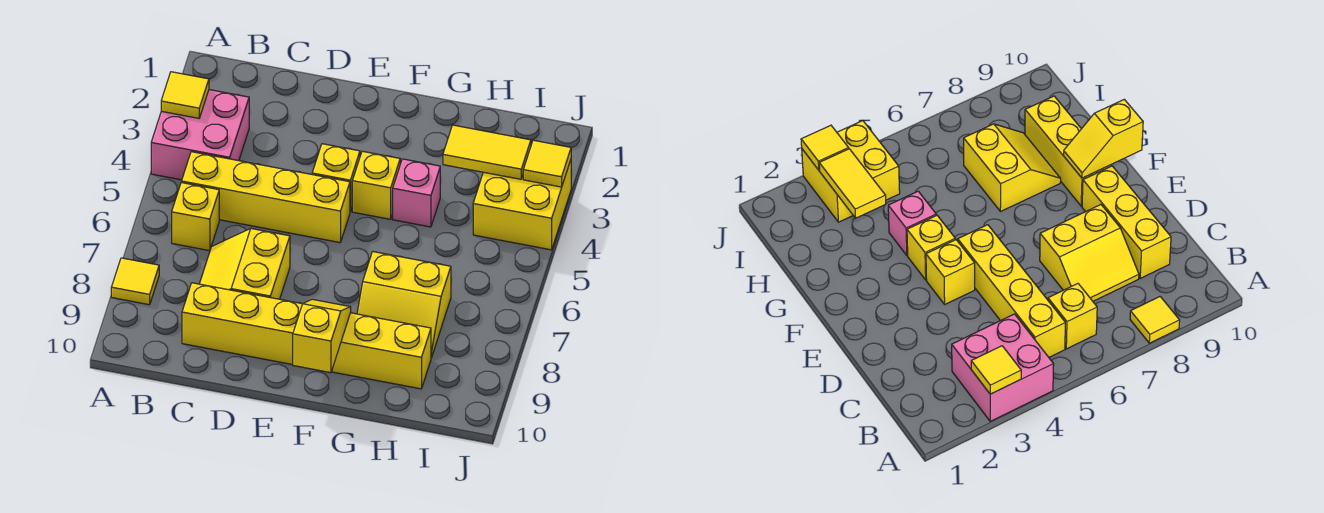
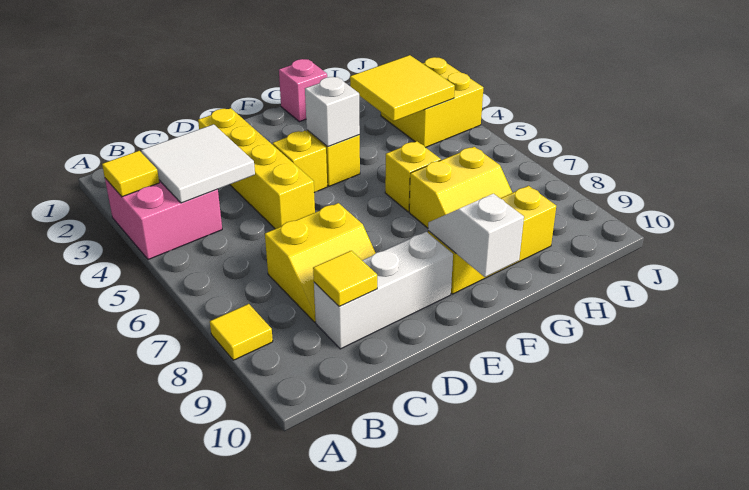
none -> white tile B3:C4 level 2
yellow brick B5:E5 level 1 -> yellow brick D2:D5 level 1
yellow brick B6 level 1 -> yellow brick G6 level 1
yellow slope C7:D8 level 1 top D -> yellow slope C7:D8 level 1 top 7
yellow brick C9:E9 level 1 -> white brick C9:E9 level 1
none -> white brick F4 level 2
yellow slope F9:F10 level 2 top 10 -> white slope F9:F10 level 2 top 10
pink brick G4 level 1 -> pink brick G1 level 1
yellow tile H3:I3 level 2 -> yellow tile H3:I4 level 2
yellow tile J3 level 2 -> yellow tile C9 level 2

